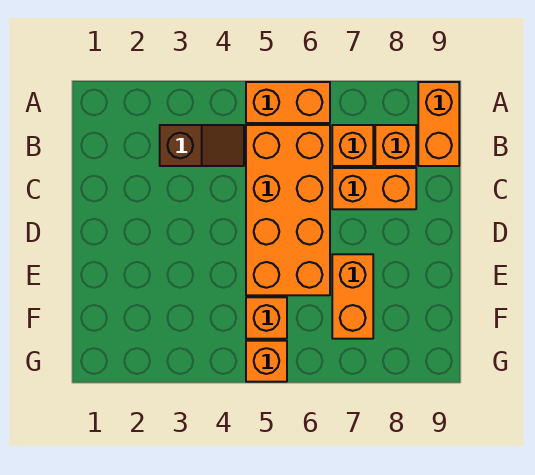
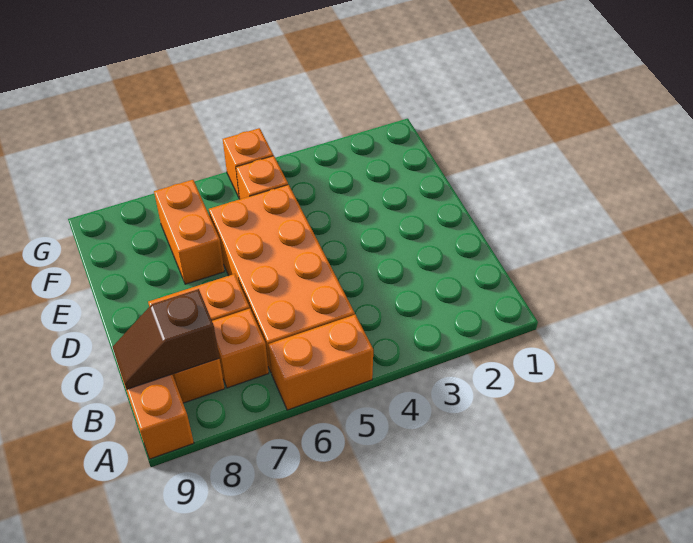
brown slope B3:B4 level 1 top 3 -> brown slope B8:B9 level 2 top 8

